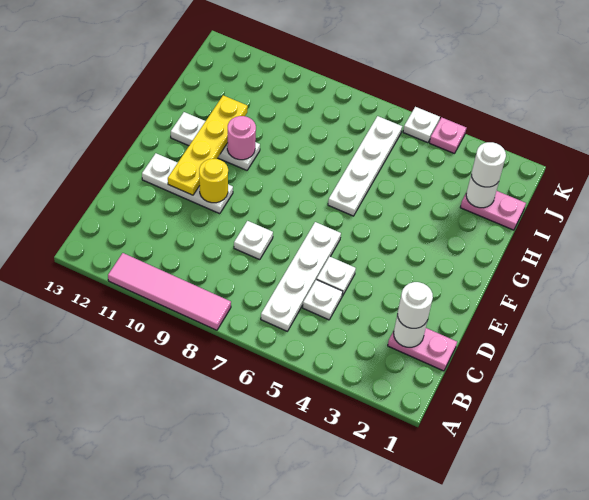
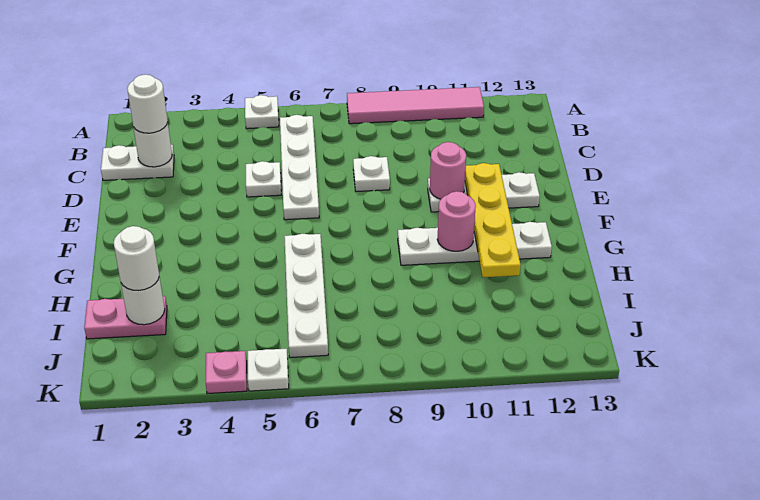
pink plate C1:C2 level 1 -> white plate C1:C2 level 1
white plate C5 level 1 -> white plate A5 level 1
yellow round brick E10 level 2 -> pink round brick E10 level 2
white plate G10:G12 level 1 -> white plate G9:G12 level 1

